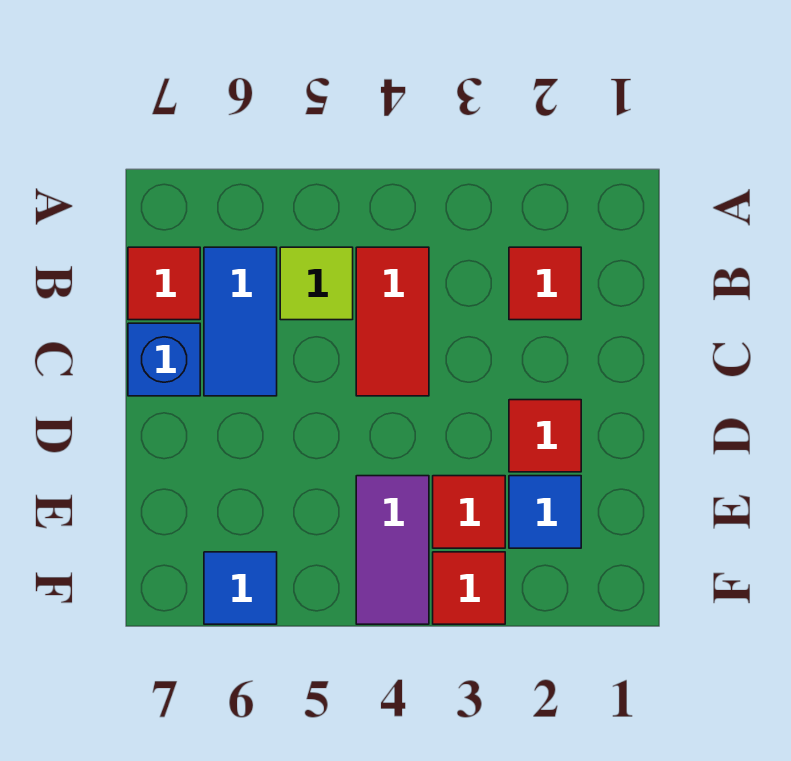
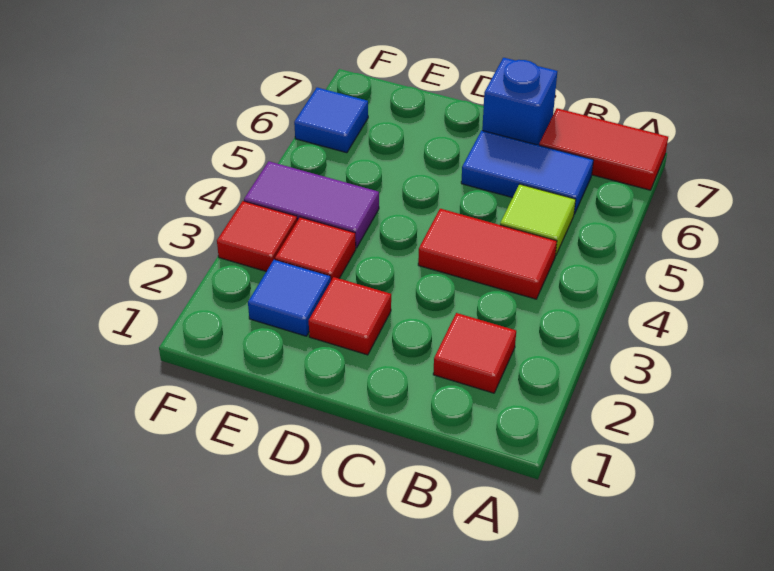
red tile B7 level 1 -> red tile A7:B7 level 1

